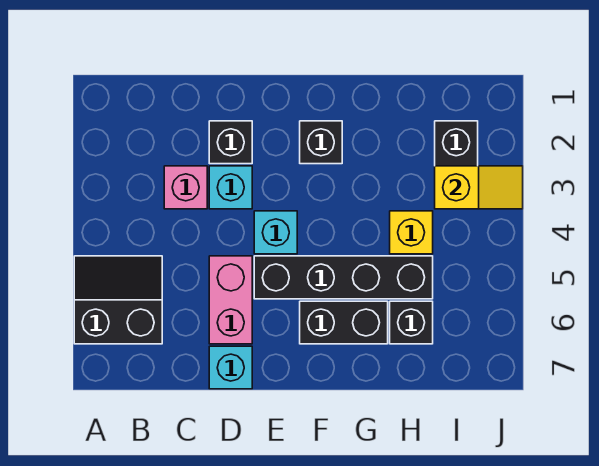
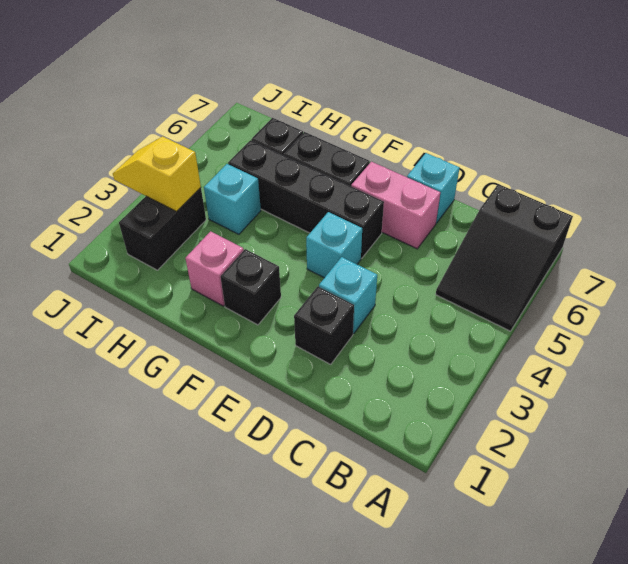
black slope A5:B6 level 1 top 6 -> black slope A5:B7 level 1 top 7
pink brick C3 level 1 -> pink brick G2 level 1
pink brick D5:D6 level 1 -> pink brick D6:E6 level 1
yellow brick H4 level 1 -> cyan brick H4 level 1

